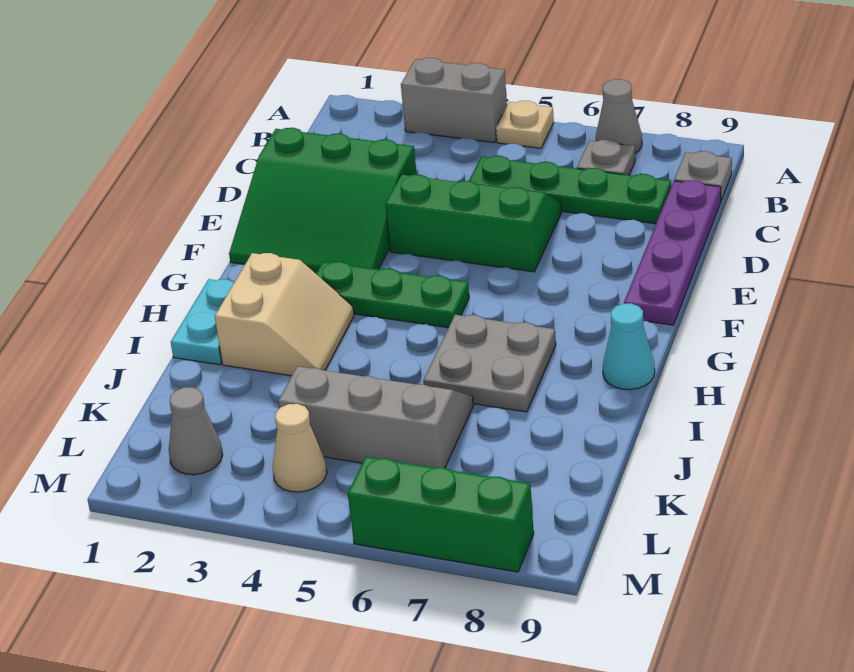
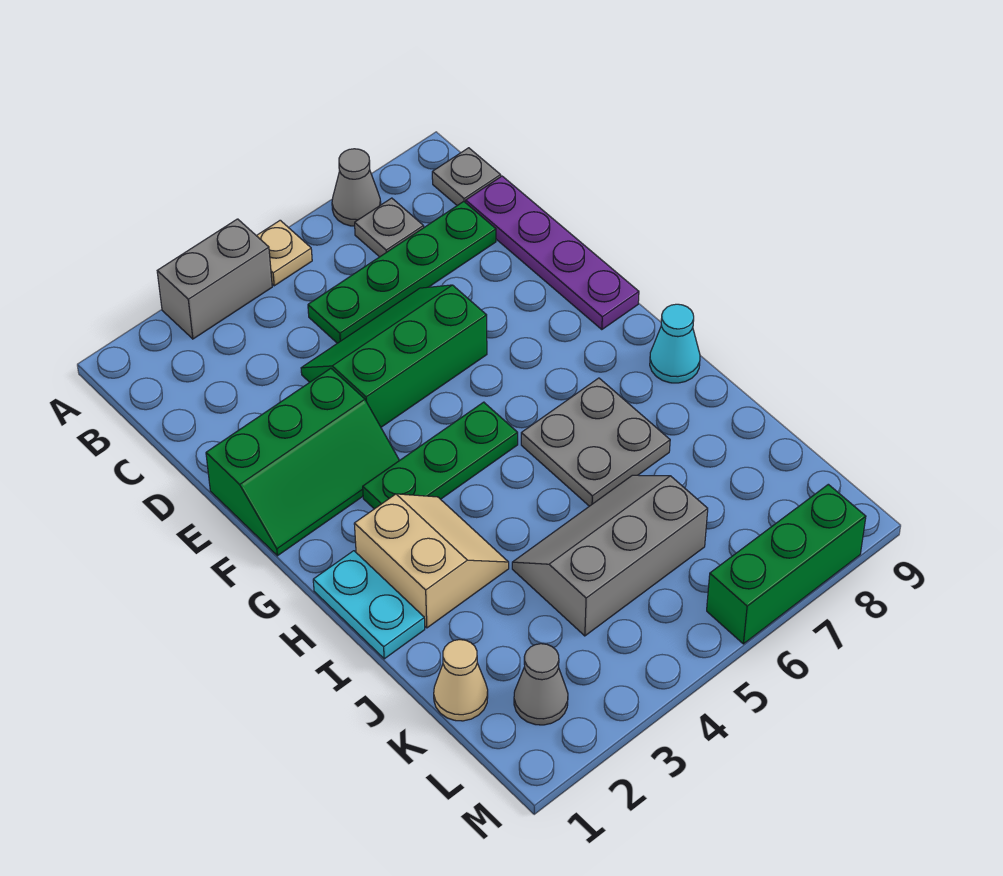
green slope D1:F3 level 1 top D -> green slope E1:F3 level 1 top E
tan cone L4 level 1 -> tan cone K1 level 1

